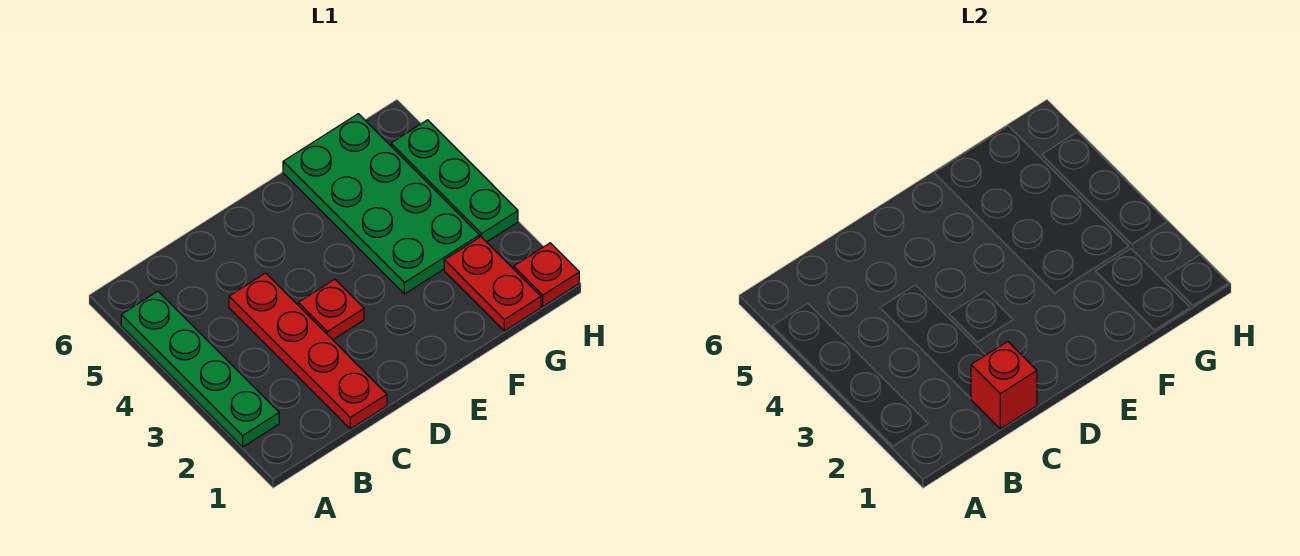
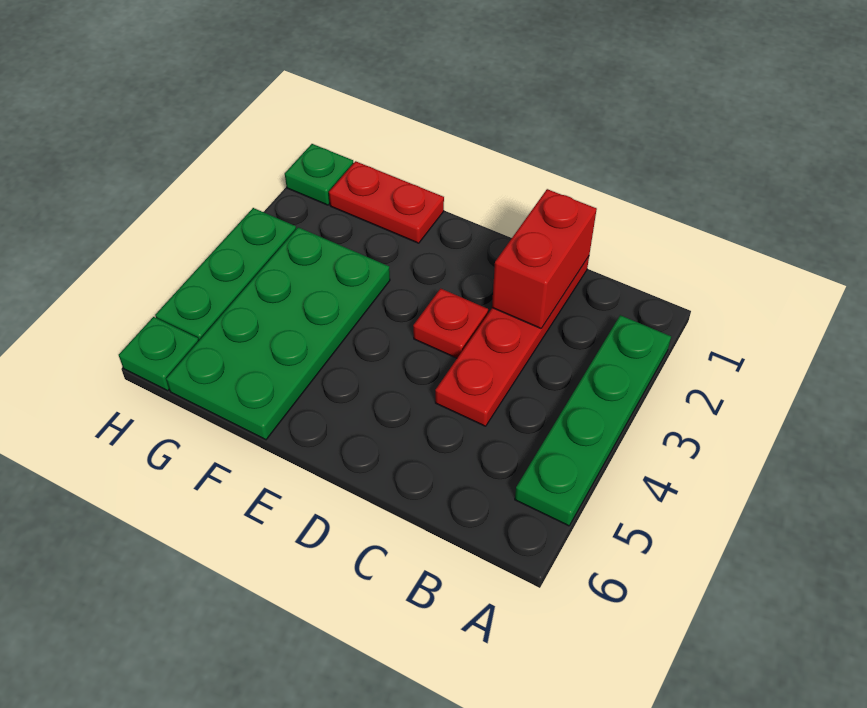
red brick C1 level 2 -> red brick C1:C2 level 2
red plate G1:G2 level 1 -> red plate F1:G1 level 1
red plate H1 level 1 -> green plate H1 level 1
none -> green plate H6 level 1

